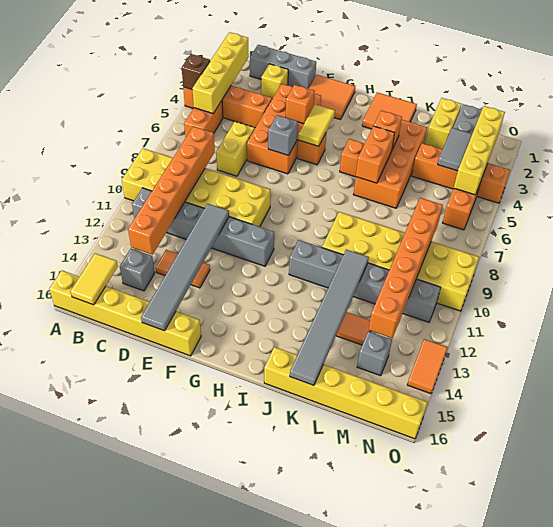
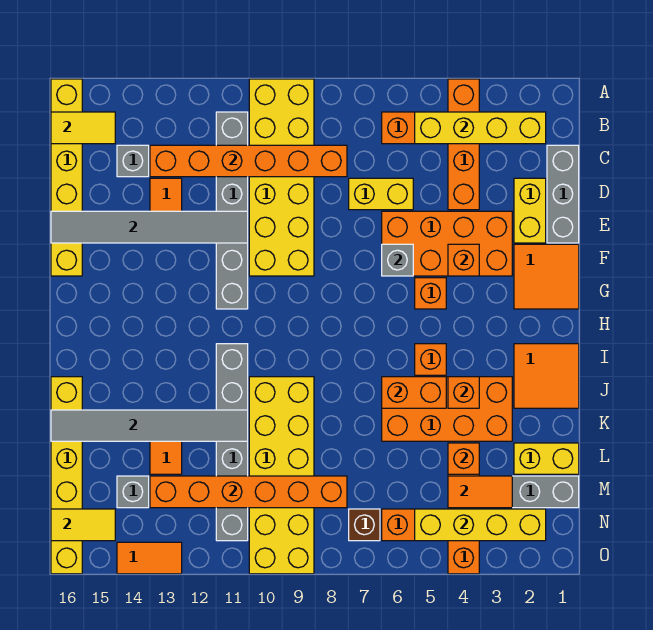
brown brick A4 level 2 -> brown brick N7 level 1
yellow brick D2 level 1 -> yellow brick D2:E2 level 1
yellow tile G4:G5 level 2 -> yellow tile N15:N16 level 2
none -> orange brick L4 level 2
grey tile M3:M4 level 2 -> orange tile M3:M4 level 2

